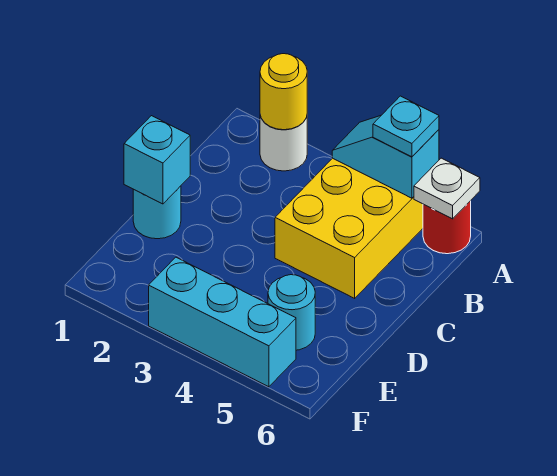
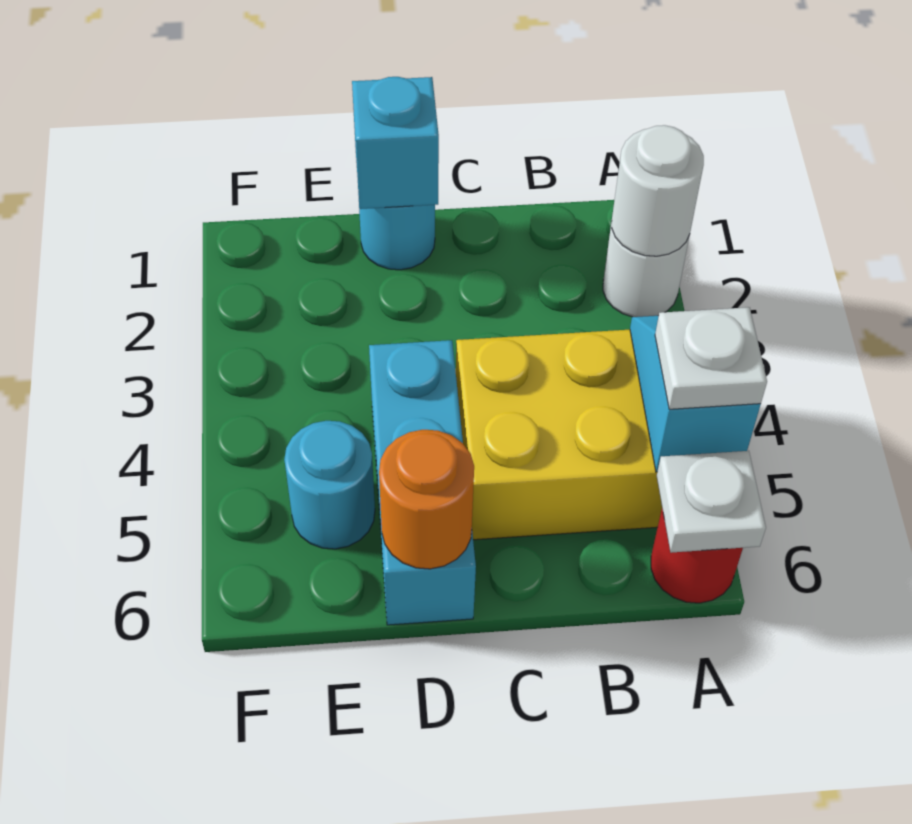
yellow round brick A2 level 2 -> white round brick A2 level 2
cyan plate A5 level 3 -> white plate A5 level 3
none -> orange round brick D6 level 2
cyan brick F3:F5 level 1 -> cyan brick D4:D6 level 1

